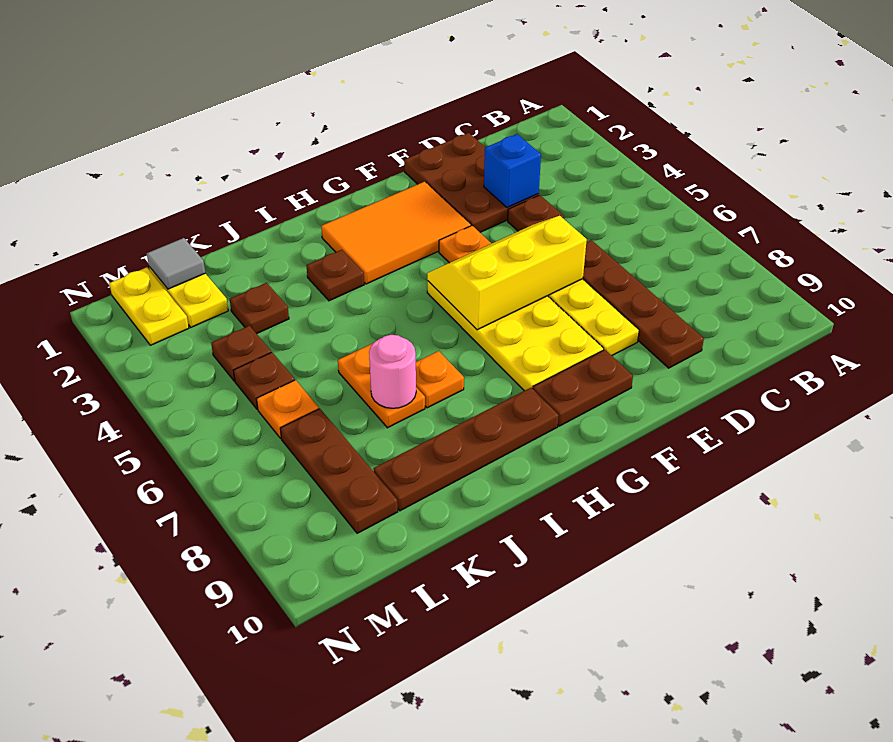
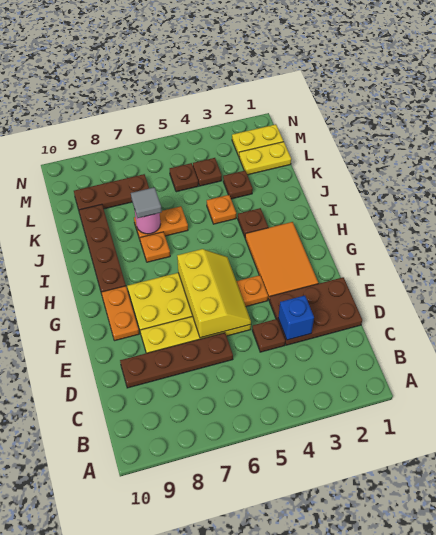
brown plate F9:G9 level 1 -> orange plate F9:G9 level 1
grey tile L1 level 2 -> grey tile J7 level 3
orange plate L6 level 1 -> orange plate J4 level 1

